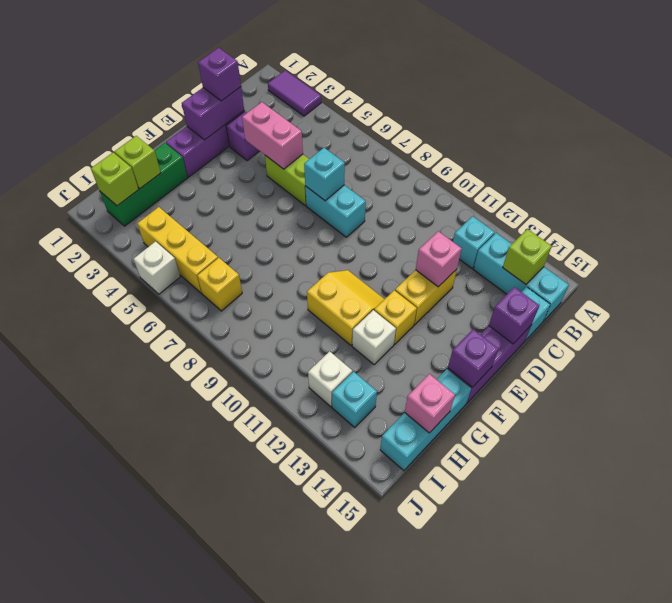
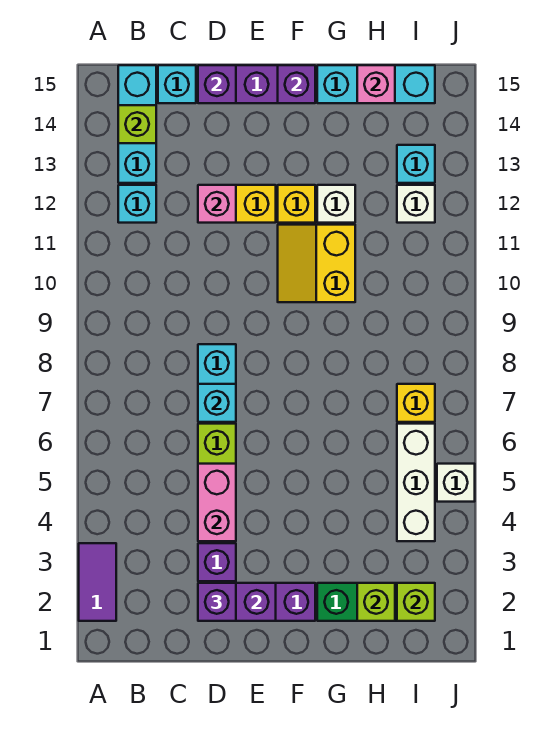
yellow brick I4:I6 level 1 -> white brick I4:I6 level 1

